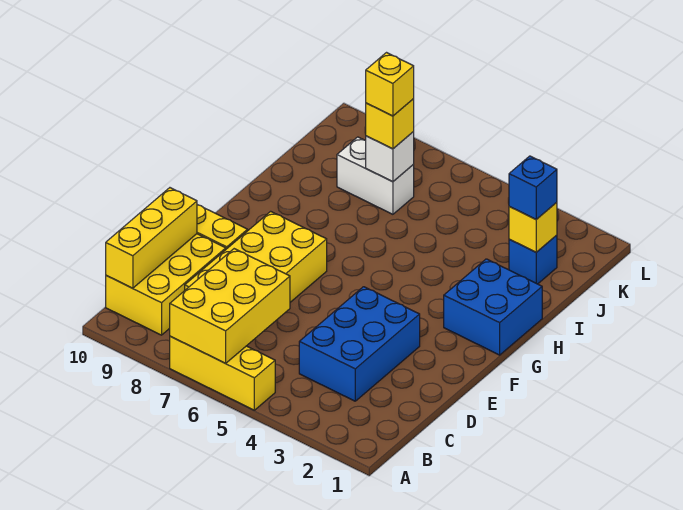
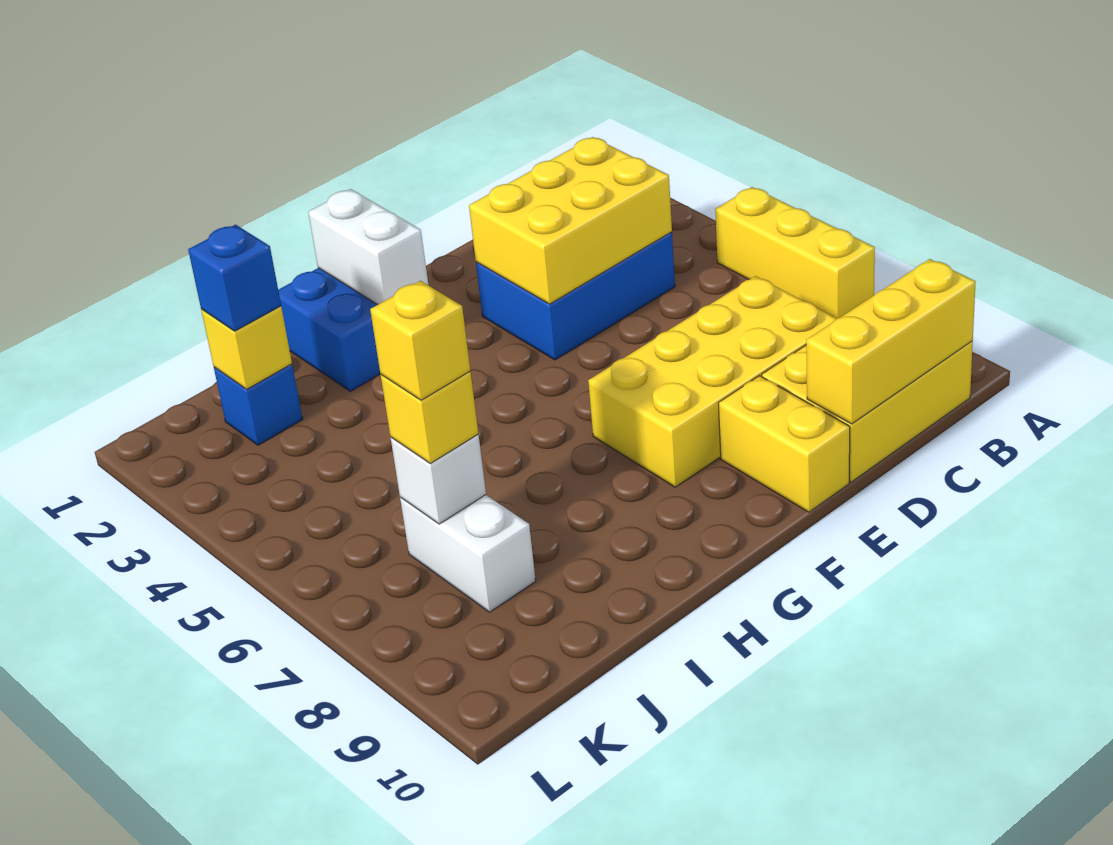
yellow brick A6:C7 level 2 -> yellow brick C3:E4 level 2
none -> white brick G1:G2 level 2

